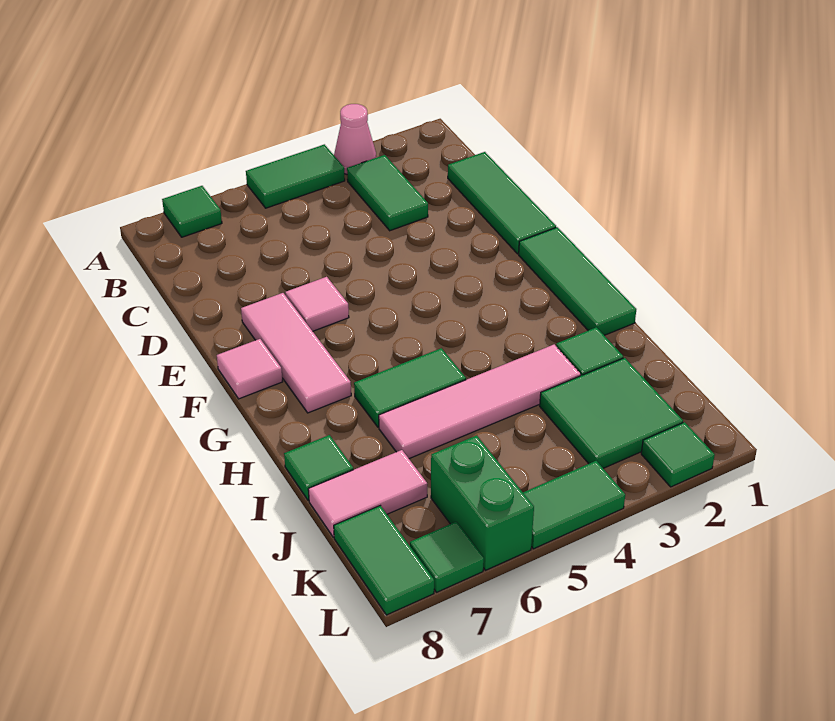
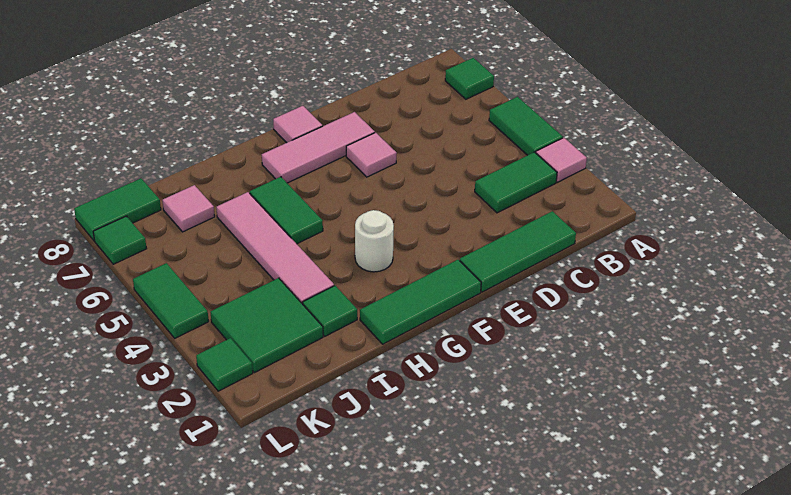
pink cone A3 level 1 -> pink tile A3 level 1
none -> white round brick G3 level 1
green tile I8 level 1 -> none
pink tile J7:J8 level 1 -> pink tile J7 level 1
green brick K6:L6 level 1 -> none

